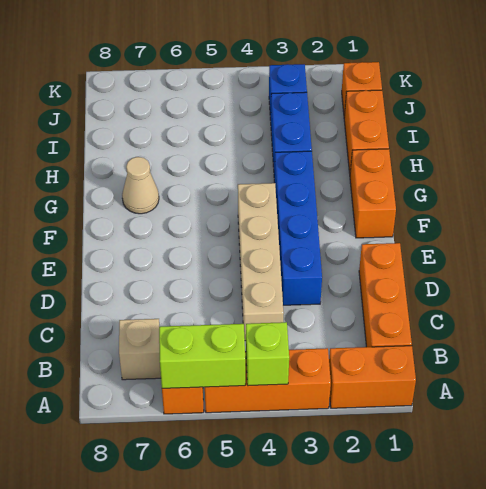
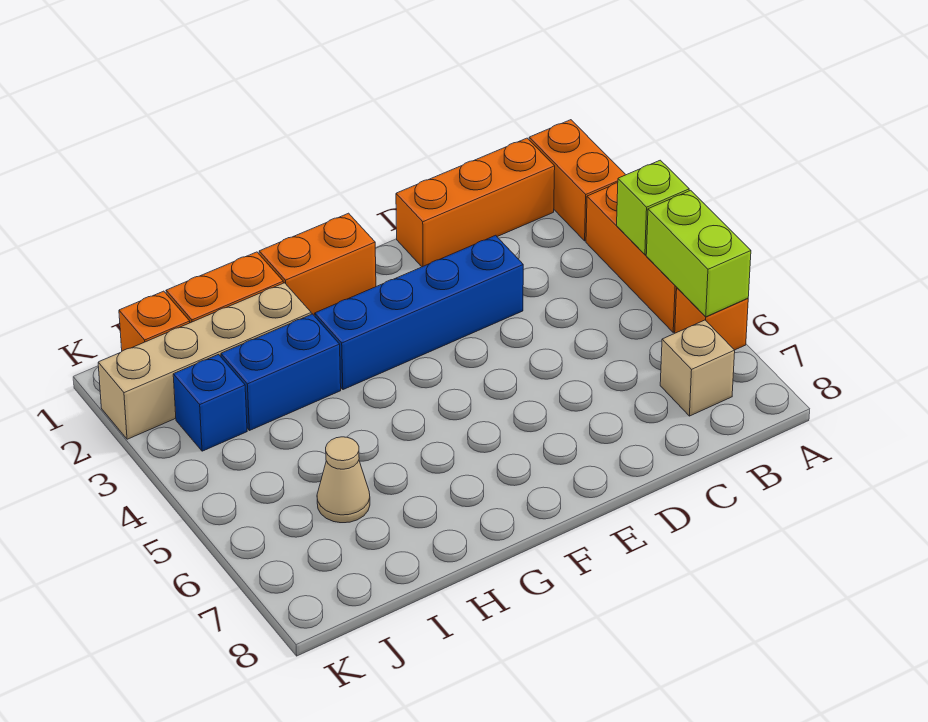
tan brick C4:F4 level 1 -> tan brick H2:K2 level 1
tan cone G7 level 1 -> tan cone I6 level 1

